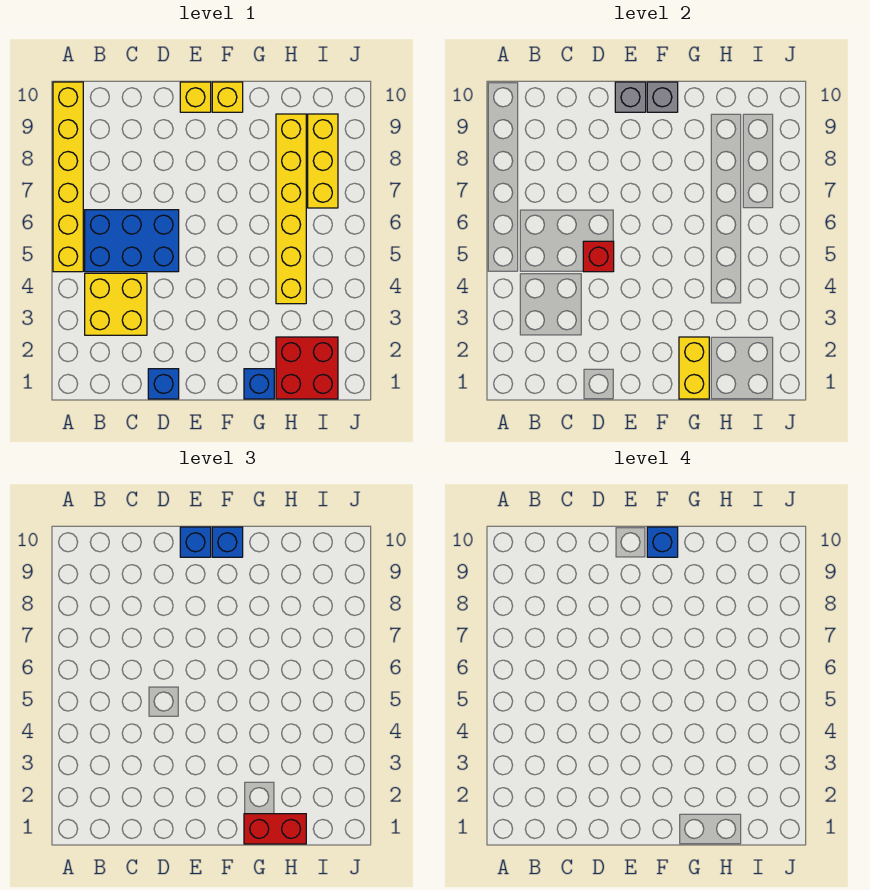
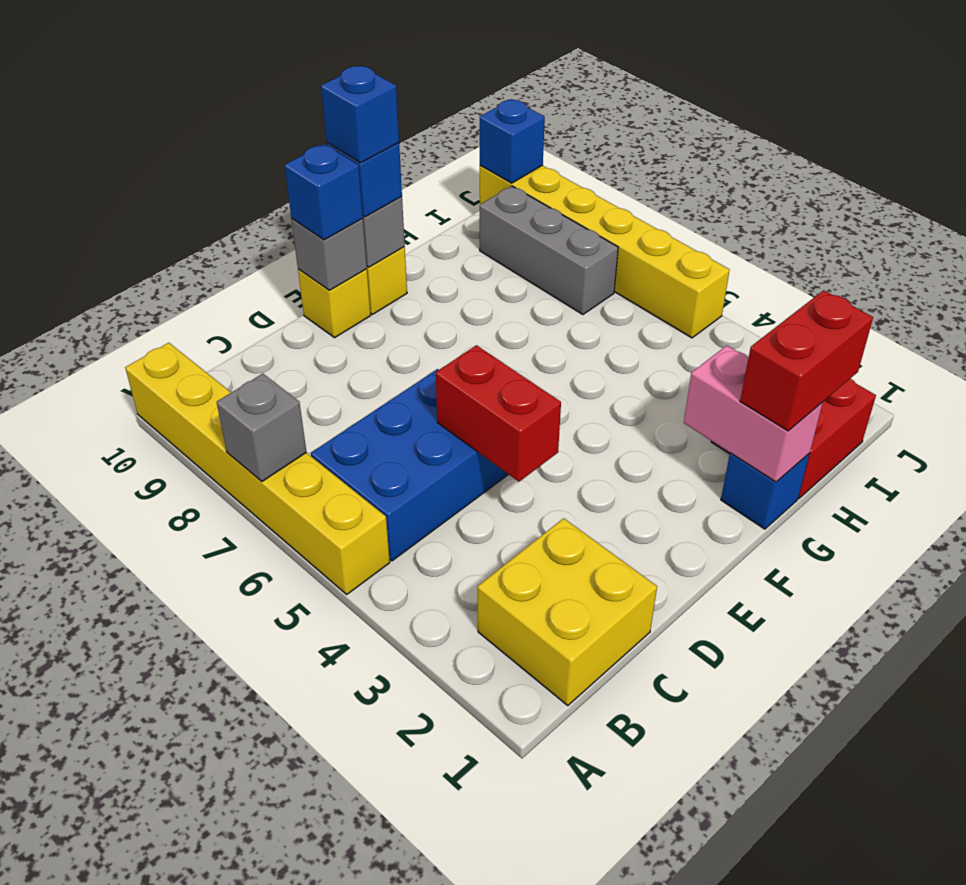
none -> grey brick A7 level 2
yellow brick B3:C4 level 1 -> yellow brick B1:C2 level 1
blue brick D1 level 1 -> blue brick J10 level 2
red brick D5 level 2 -> red brick D4:D5 level 2
yellow brick G1:G2 level 2 -> pink brick G1:G2 level 2
yellow brick H4:H9 level 1 -> yellow brick J5:J10 level 1
yellow brick I7:I9 level 1 -> grey brick I7:I9 level 1

